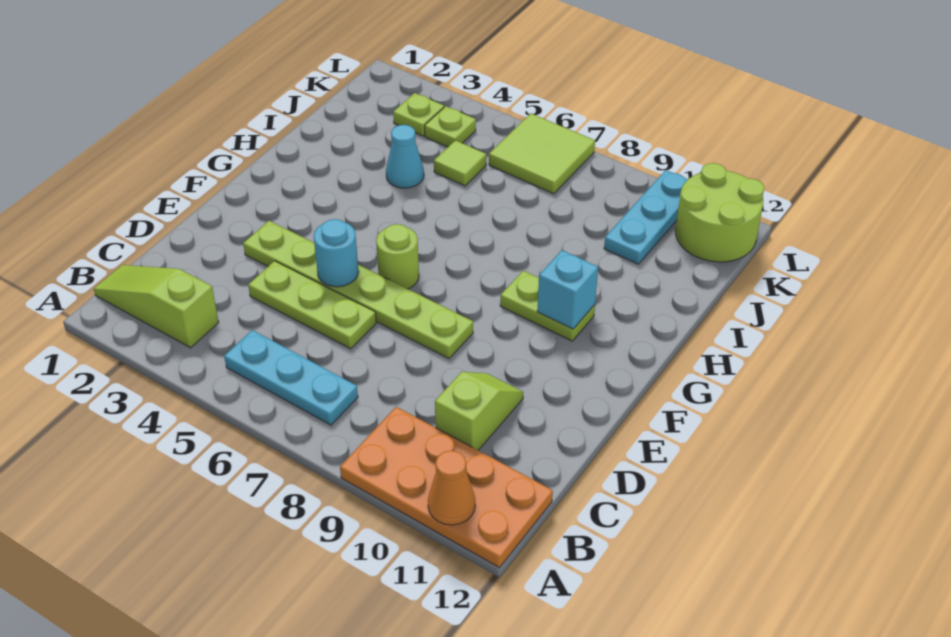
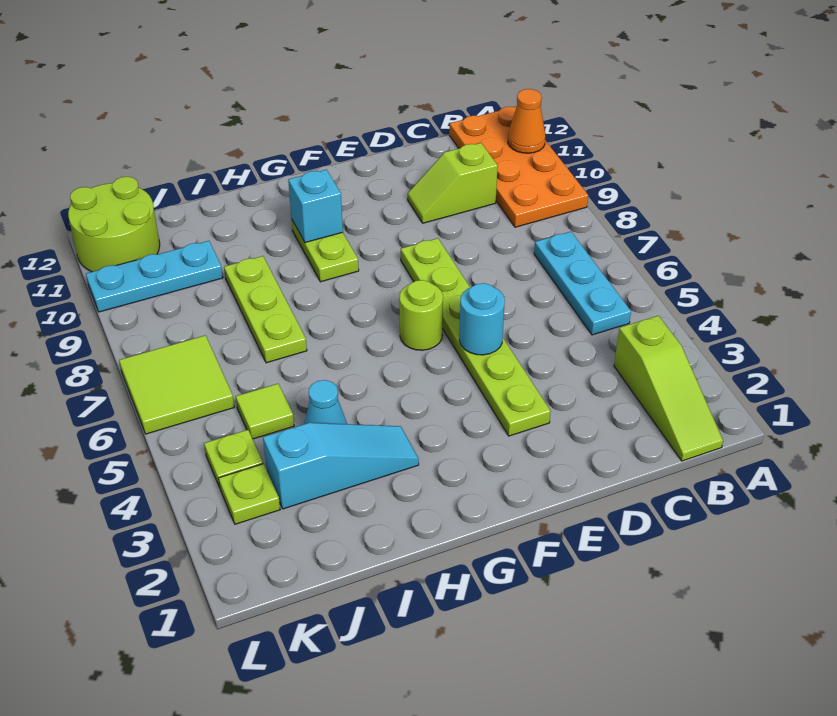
lime plate D4:D6 level 1 -> lime plate I7:I9 level 1
none -> cyan slope H3:J3 level 1 top J

